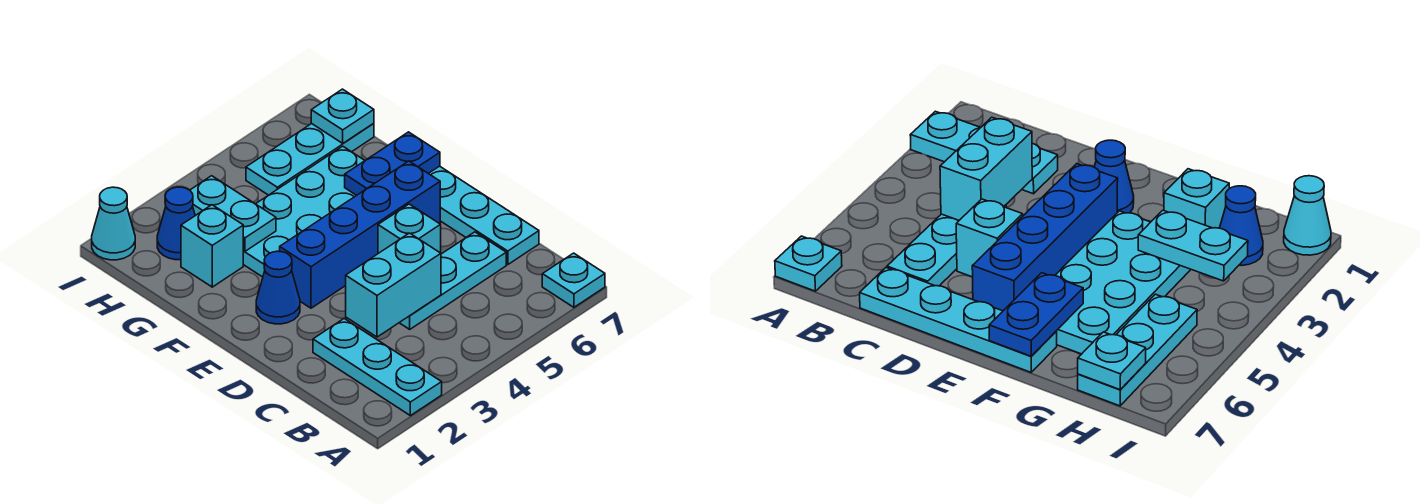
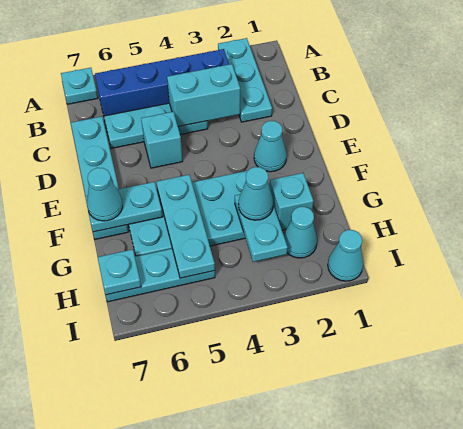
blue cone E2 level 1 -> cyan cone E2 level 1
blue brick E3:E6 level 1 -> blue brick B3:B6 level 1
none -> cyan plate F5:H5 level 2
blue plate F6:F7 level 2 -> cyan plate F6:F7 level 2
none -> cyan cone F7 level 3
none -> cyan cone G3 level 3
blue cone H2 level 1 -> cyan cone H2 level 1

